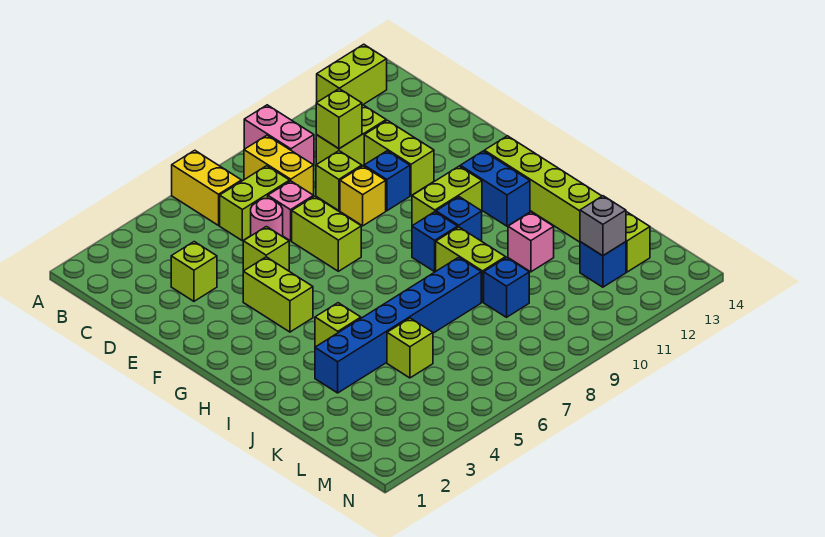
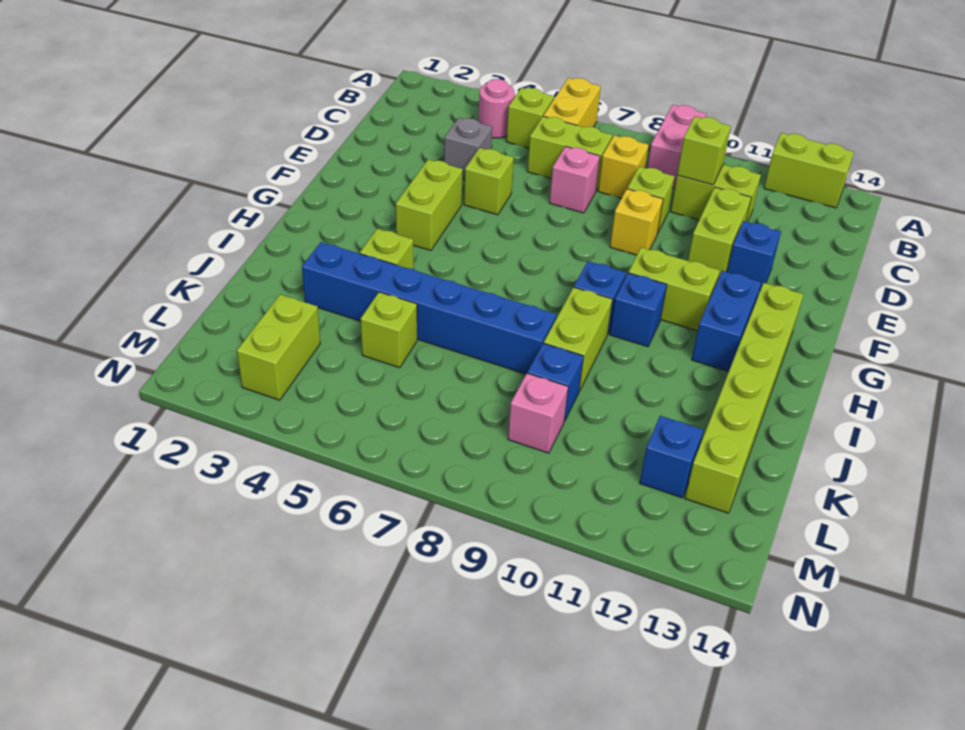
yellow brick B8:C8 level 1 -> yellow brick C8 level 1
lime brick D3 level 1 -> lime brick B5 level 1
pink round brick D6 level 1 -> pink round brick B4 level 1
lime brick E7:F7 level 1 -> lime brick L3:M3 level 1
blue brick E10 level 1 -> blue brick E12 level 1
pink brick J11 level 1 -> pink brick L9 level 1
grey brick L12 level 2 -> grey brick D4 level 1

